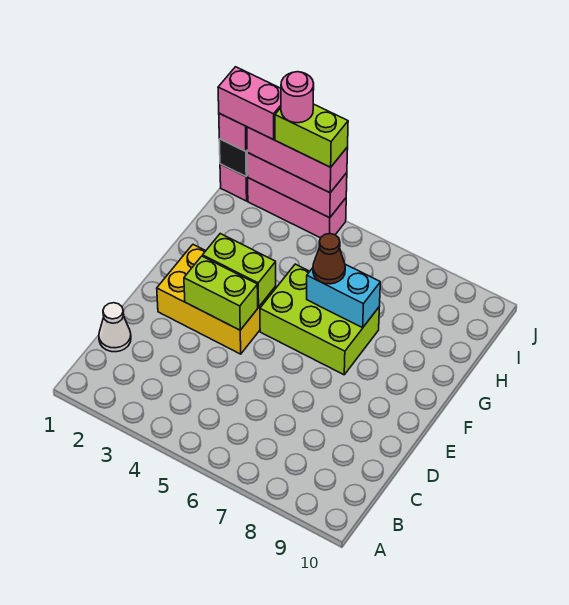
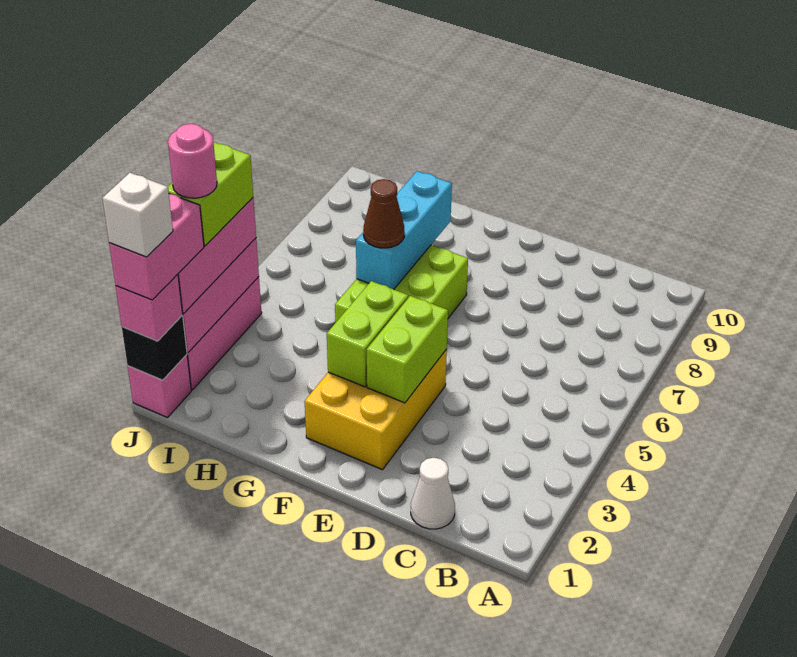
cyan brick G6:G7 level 2 -> cyan brick G6:G8 level 2
none -> white brick J1 level 5

